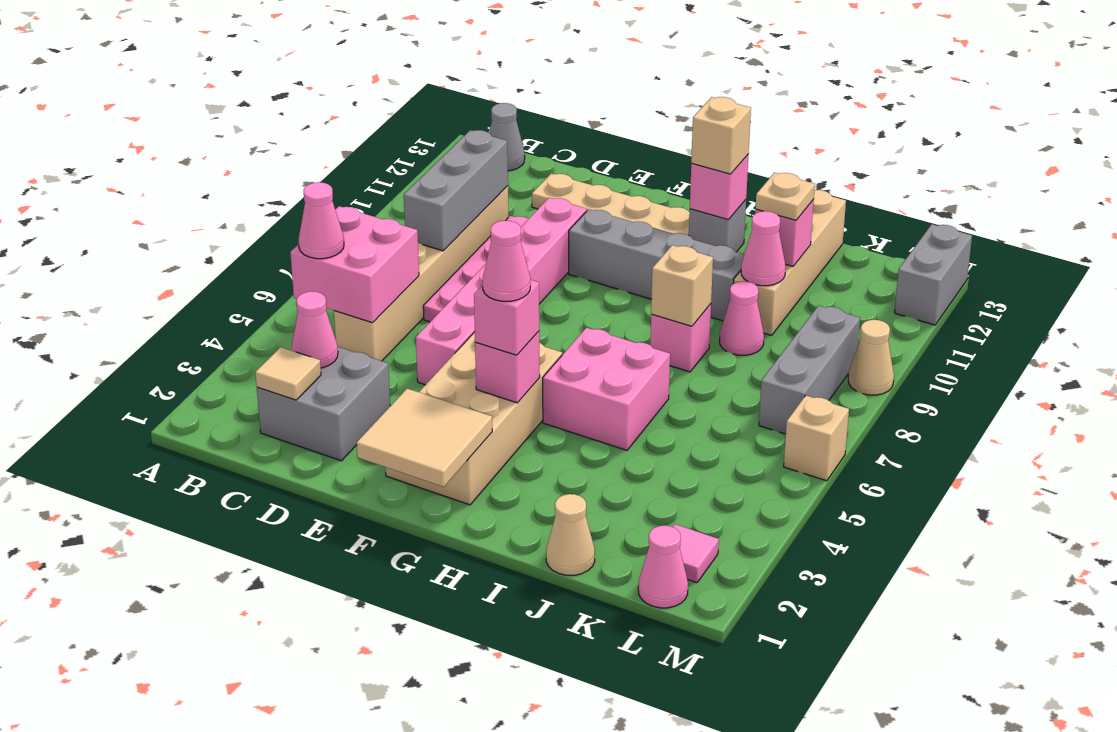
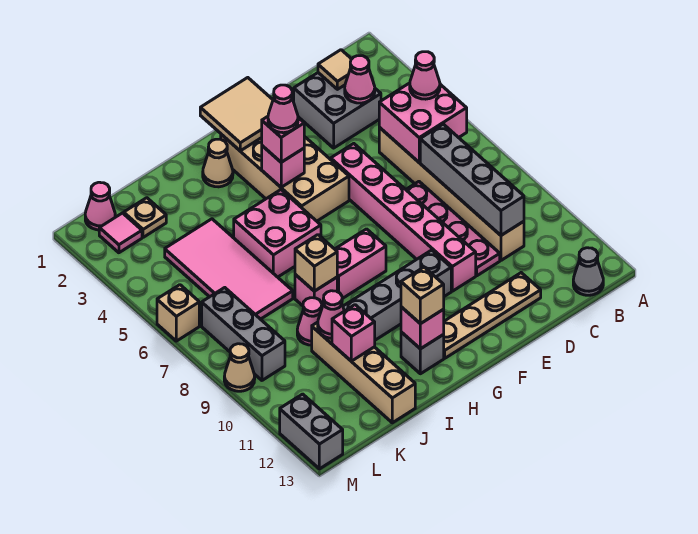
grey brick C8:C10 level 2 -> grey brick C7:C10 level 2
none -> pink brick G8:H8 level 1
tan cone J1 level 1 -> tan cone H2 level 1
none -> pink tile J4:K7 level 1
tan plate J11 level 3 -> tan plate K2 level 1

